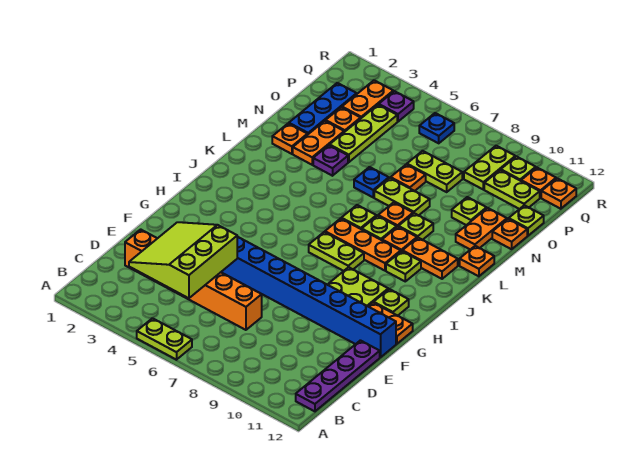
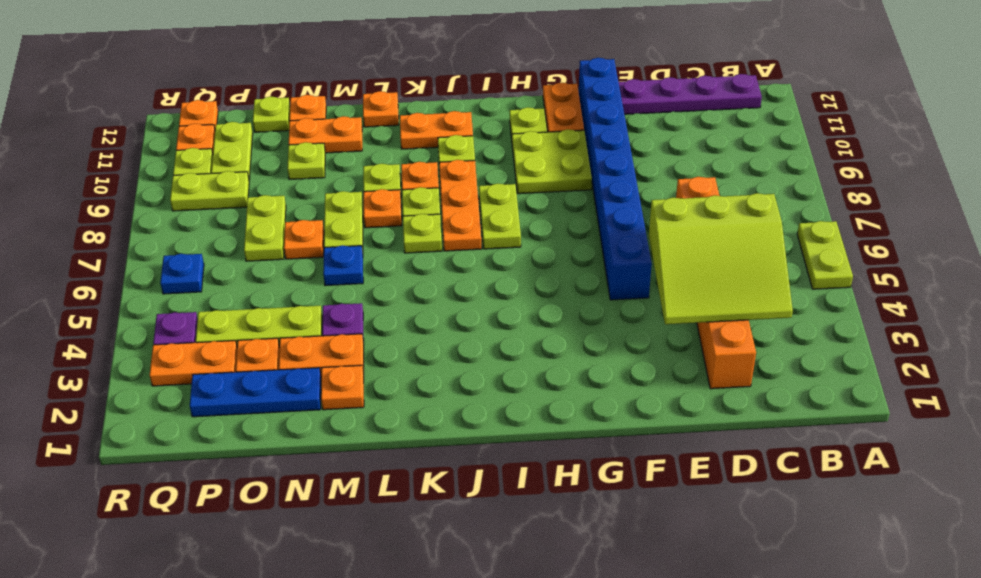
orange plate K10:K11 level 1 -> orange plate J11:K11 level 1

